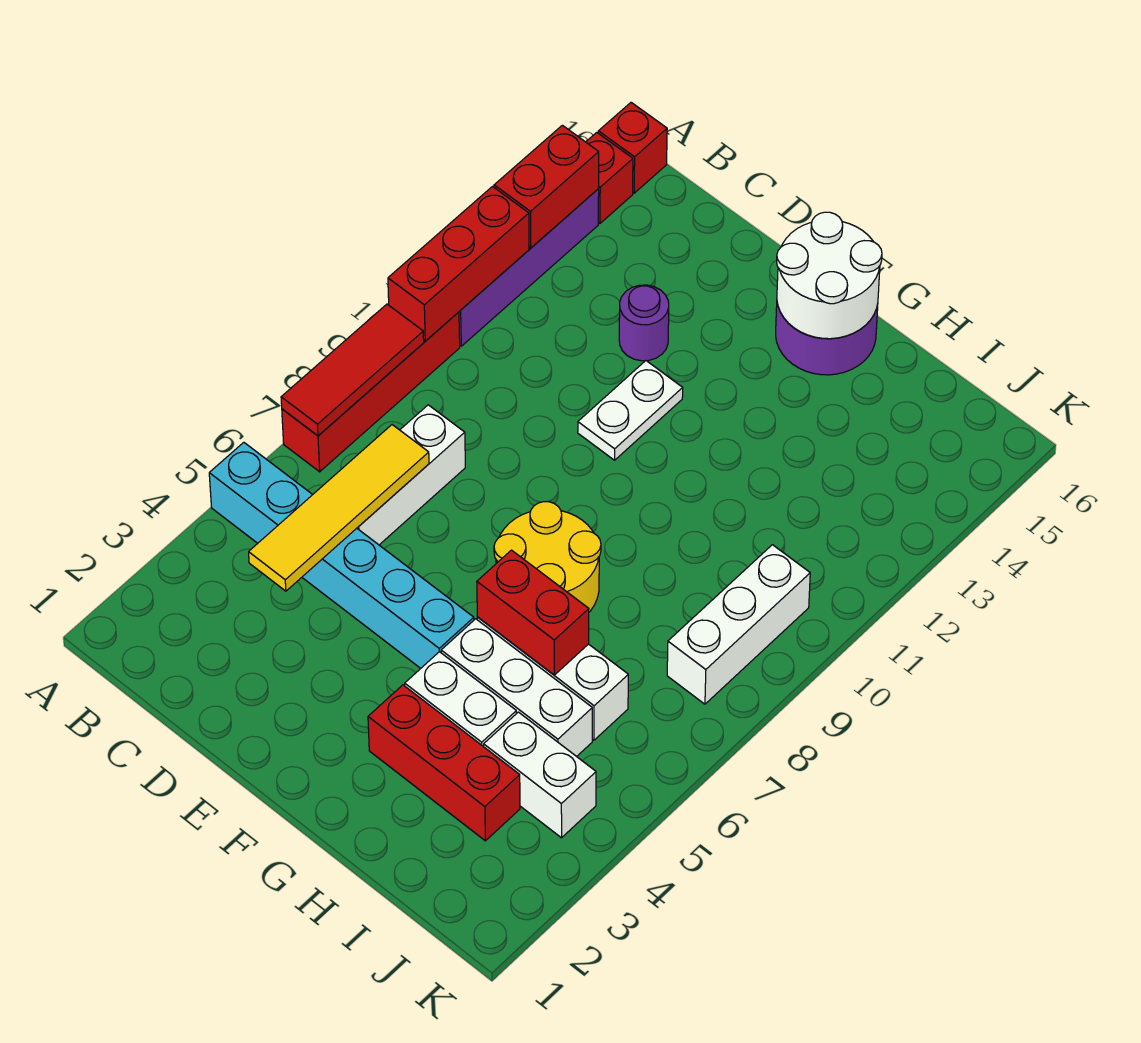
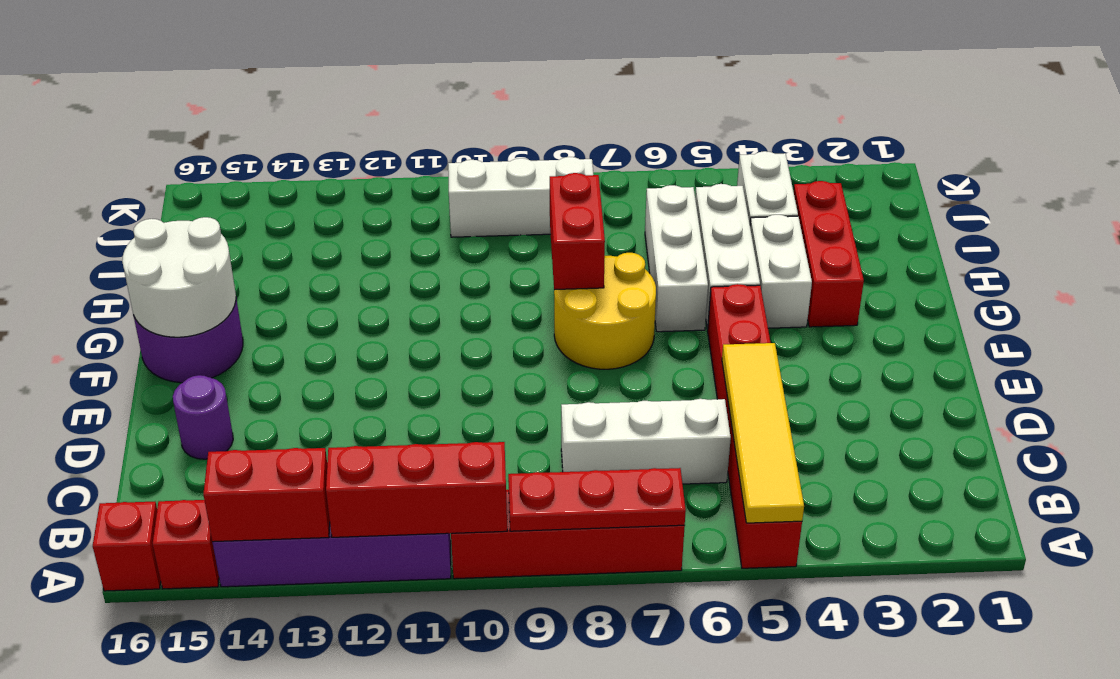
cyan brick A5:F5 level 1 -> red brick A5:F5 level 1
red tile A7:A9 level 2 -> red plate A7:A9 level 2
yellow tile C4:C7 level 2 -> yellow tile A5:D5 level 2
purple round brick D13 level 1 -> purple round brick D15 level 1
white plate E11:E12 level 1 -> none
red brick G6:H6 level 2 -> red brick G8:H8 level 2

